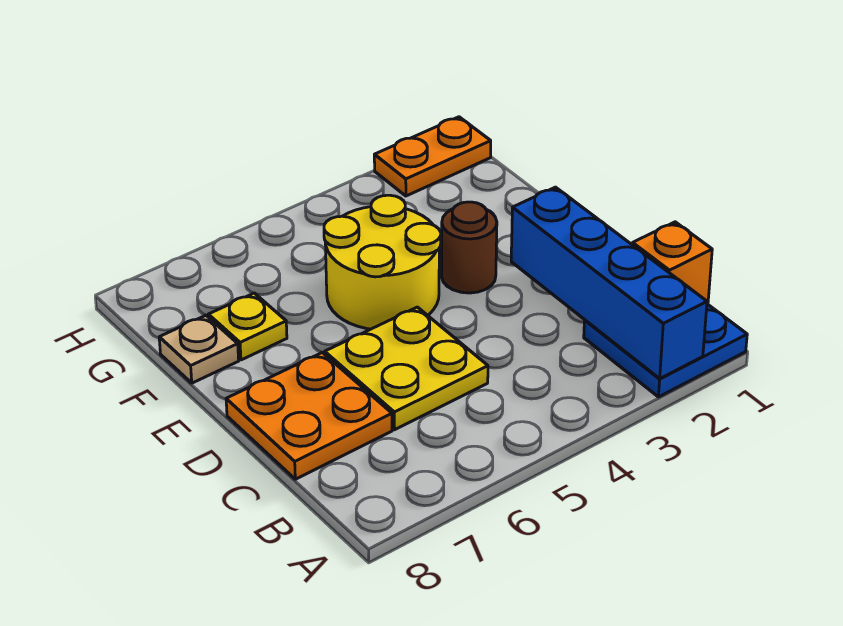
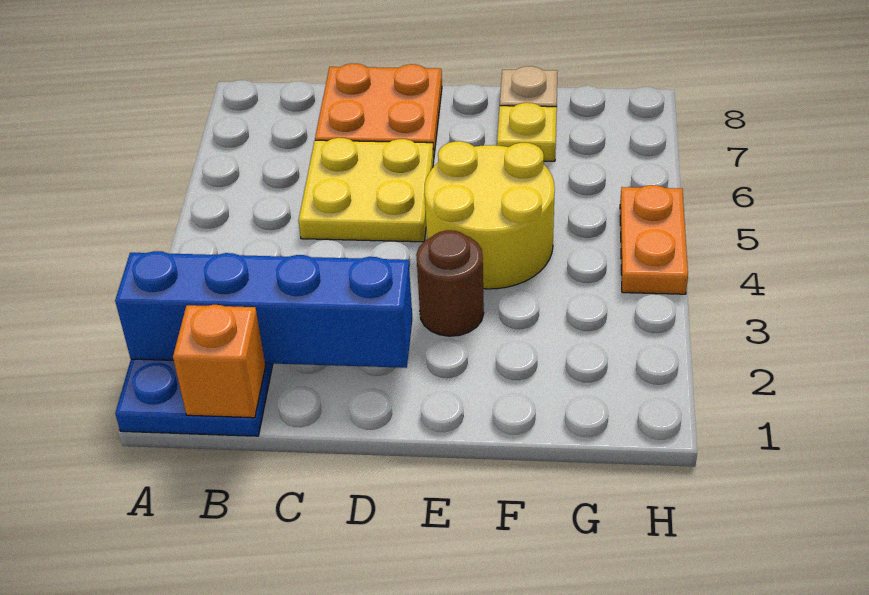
orange plate H1:H2 level 1 -> orange plate H4:H5 level 1

